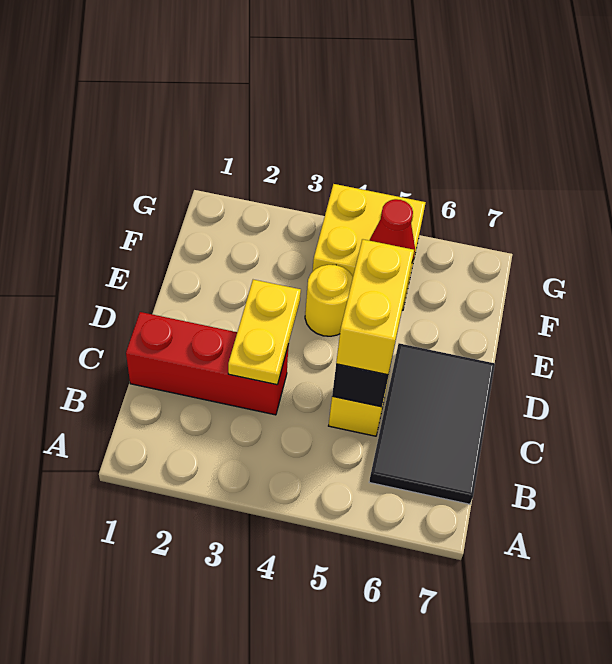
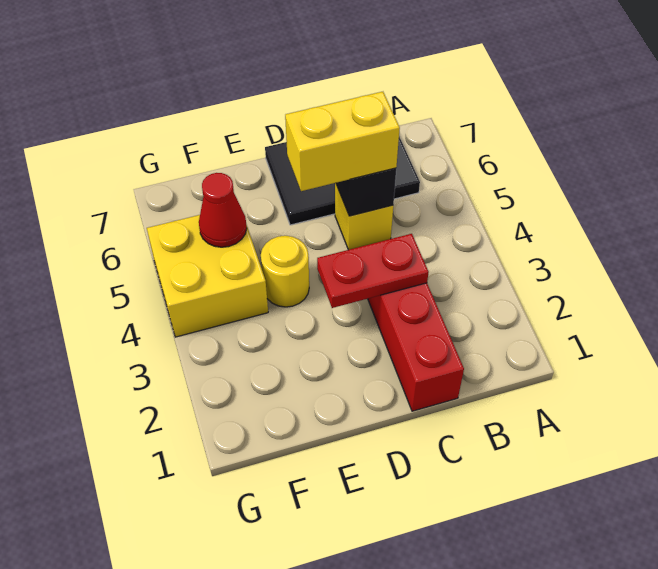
yellow plate C3:D3 level 2 -> red plate C3:D3 level 2

